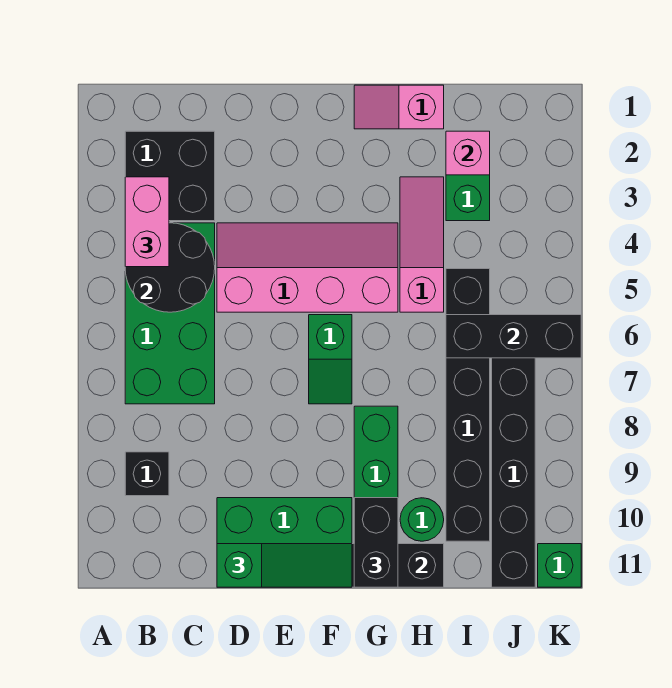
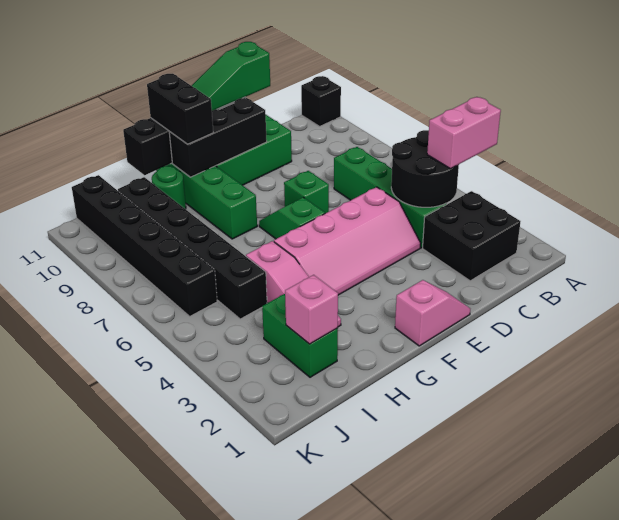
pink brick B3:B4 level 3 -> pink brick A4:B4 level 3
green brick B4:C7 level 1 -> green brick C4:C7 level 1
black brick B9 level 1 -> black brick A11 level 1
pink slope G1:H1 level 1 top H -> pink slope E1:F1 level 1 top F
black brick I6:K6 level 2 -> black brick E10:G10 level 2
green brick K11 level 1 -> green brick E7 level 1

